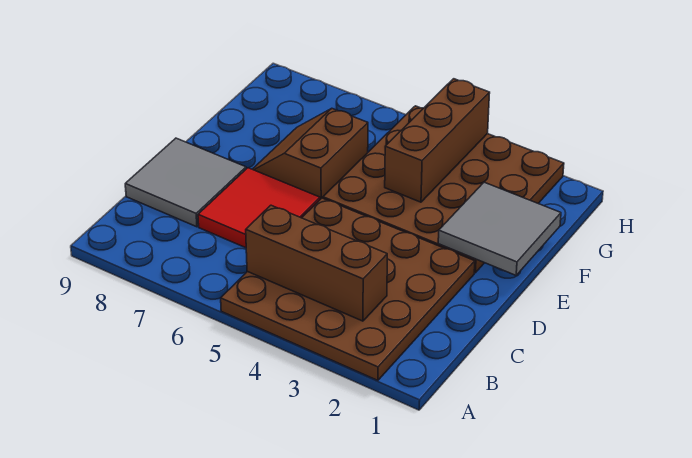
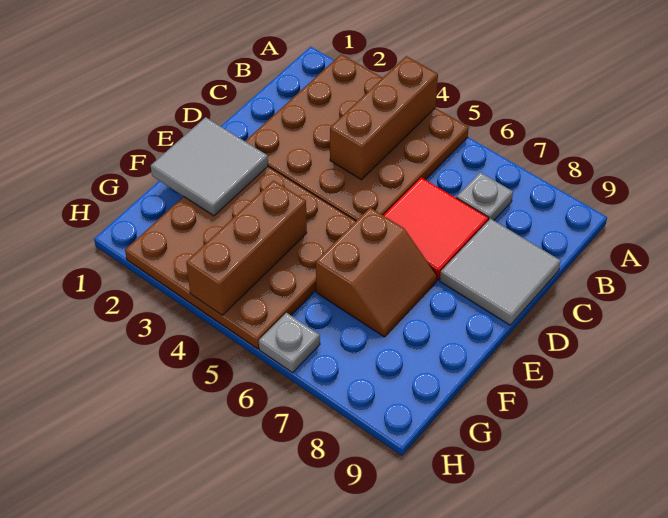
brown brick B3:B5 level 2 -> brown brick A4:C4 level 2
none -> grey plate B7 level 1
none -> grey plate H6 level 1

